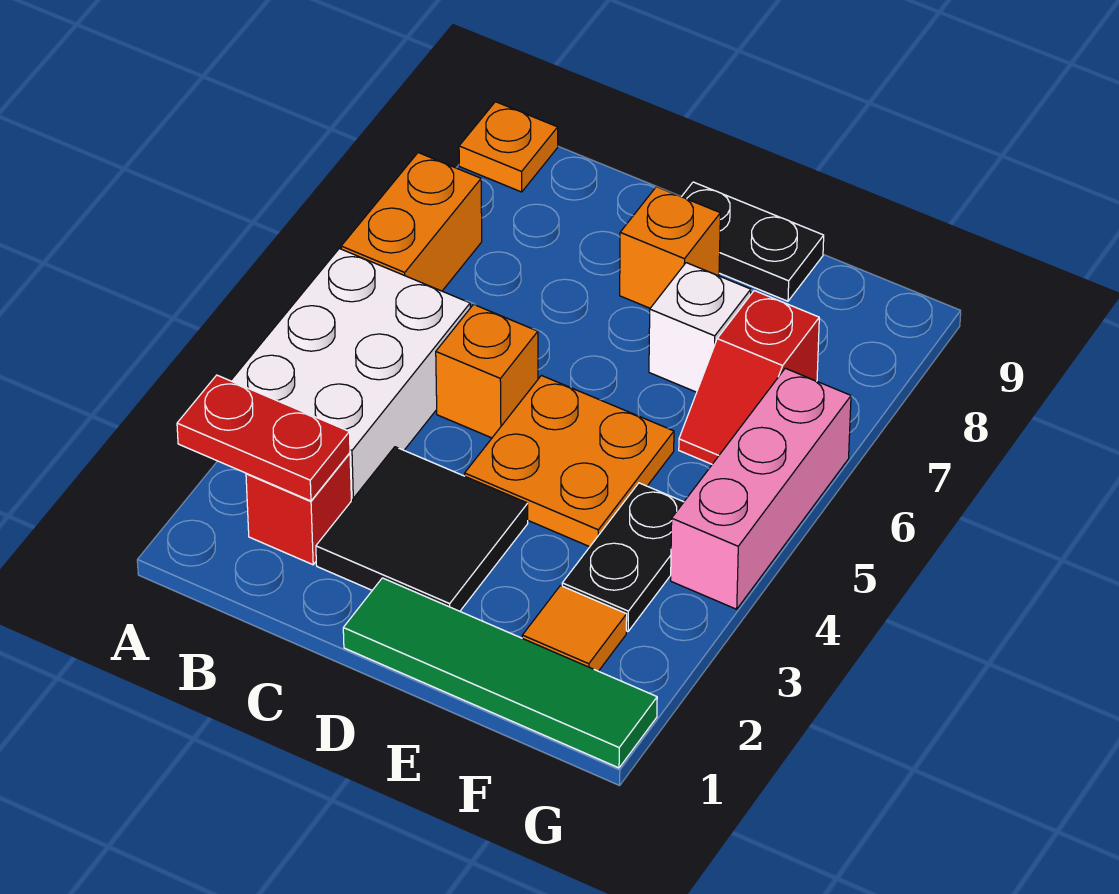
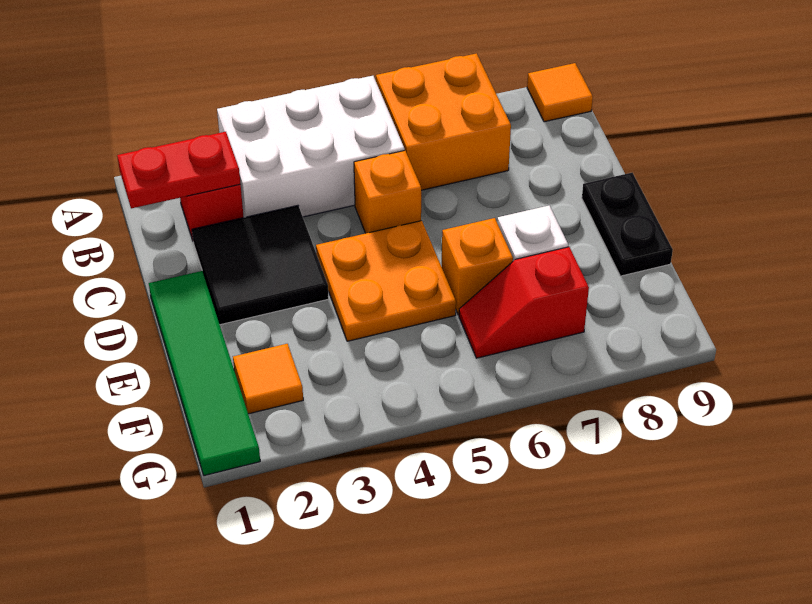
red plate A2:B2 level 2 -> red plate B1:B2 level 2
orange brick A6:A7 level 1 -> orange brick A6:B7 level 1
orange plate A9 level 1 -> orange tile A9 level 1
orange brick D8 level 1 -> orange brick E6 level 1
black plate F3:F4 level 1 -> none
pink brick G4:G6 level 1 -> none

